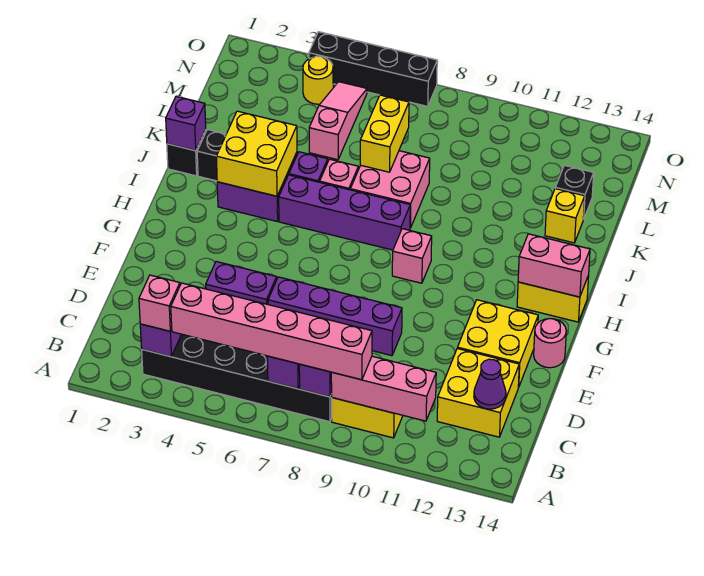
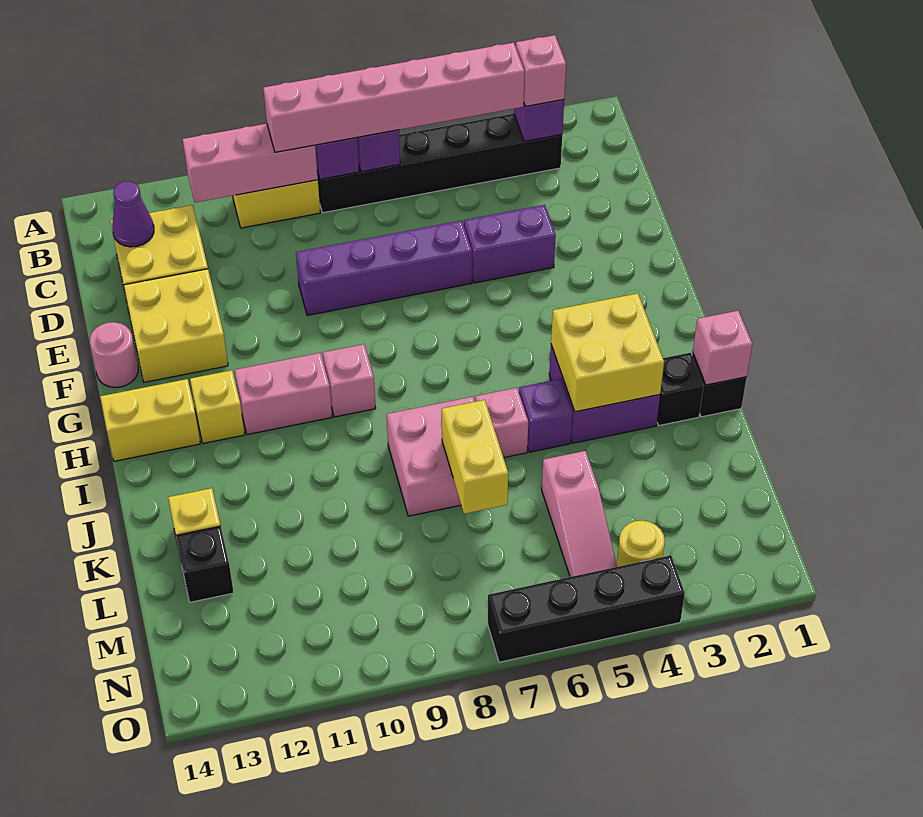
none -> yellow brick H12 level 1
pink brick H13:H14 level 2 -> pink brick H10:H11 level 1
purple brick I5:I8 level 1 -> none
purple brick J1 level 2 -> pink brick J1 level 2

